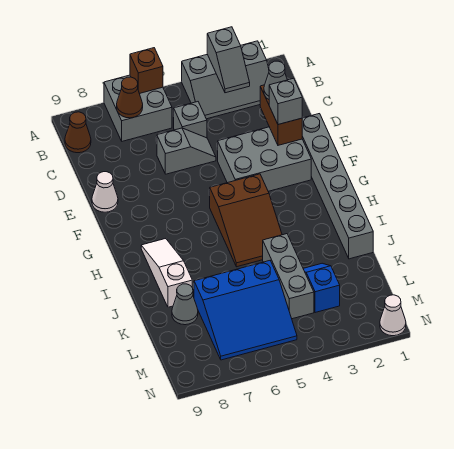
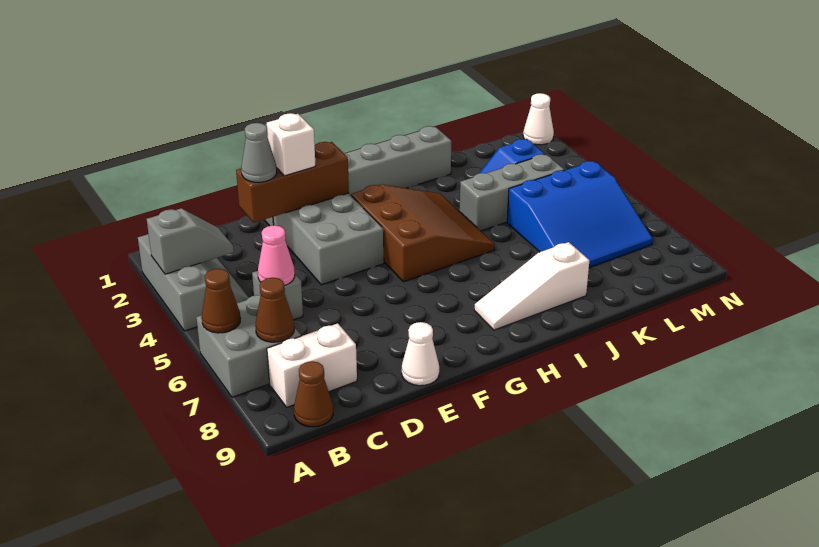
brown brick A6 level 2 -> brown cone A6 level 2
none -> white brick B8:C8 level 1
none -> pink cone C5 level 2
brown brick D2:E2 level 2 -> brown brick D2:F2 level 2
grey slope D5:D6 level 1 top 6 -> none
grey brick E2 level 3 -> white brick E2 level 3
brown slope G4:I5 level 1 top G -> brown slope G3:I5 level 1 top G
blue slope K5:M7 level 1 top K -> blue slope K5:M7 level 1 top 5
grey cone K8 level 1 -> none

